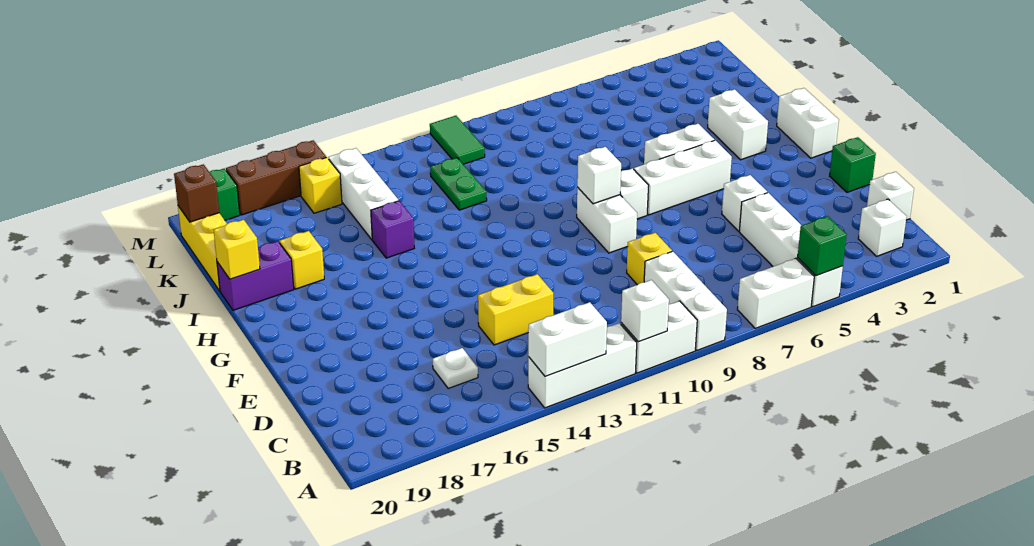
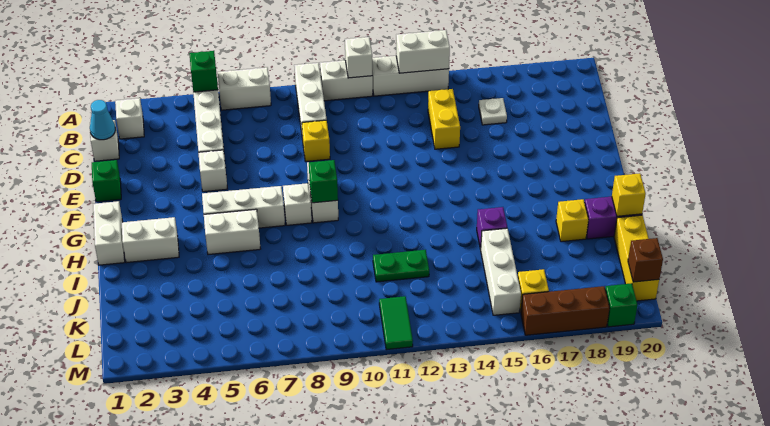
none -> cyan cone C1 level 2
yellow brick D13:D14 level 1 -> yellow brick C14:D14 level 1
white brick G9 level 2 -> green brick G9 level 2
white brick H3:I3 level 1 -> white brick H2:H3 level 1
green plate J12:K12 level 1 -> green plate J11:J12 level 1

